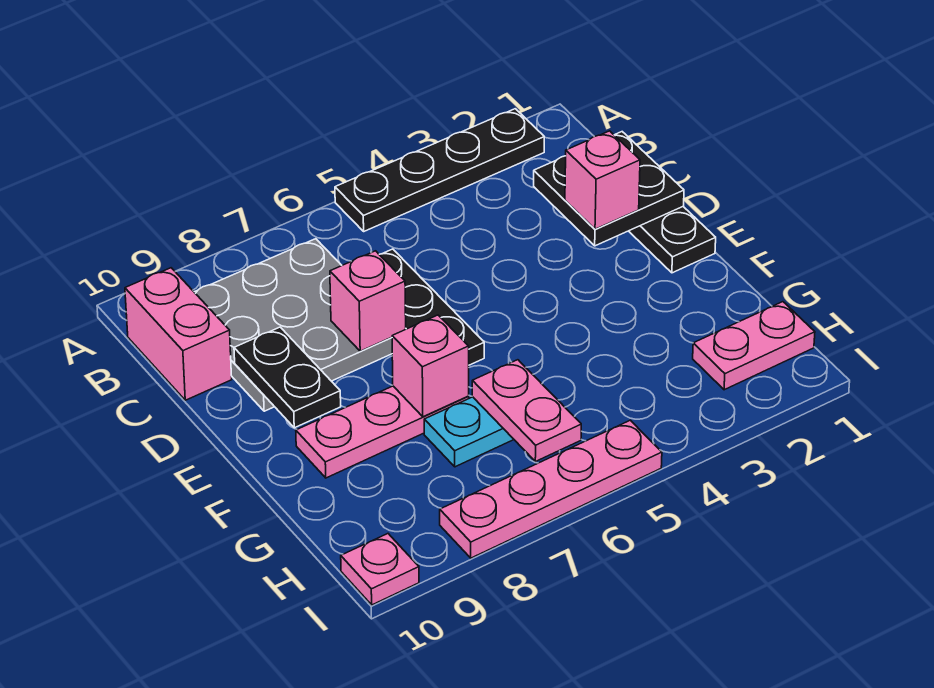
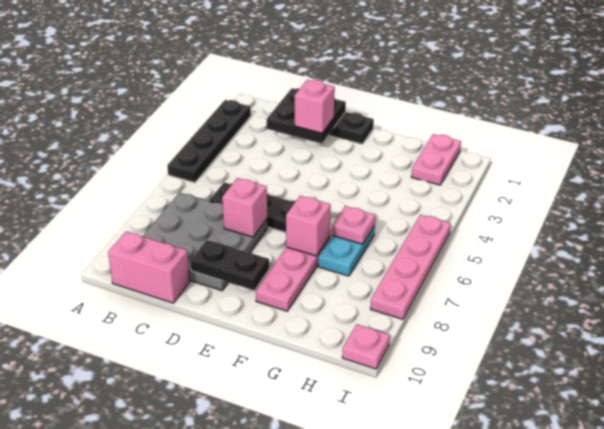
pink plate G6:H6 level 2 -> pink plate G6 level 2

